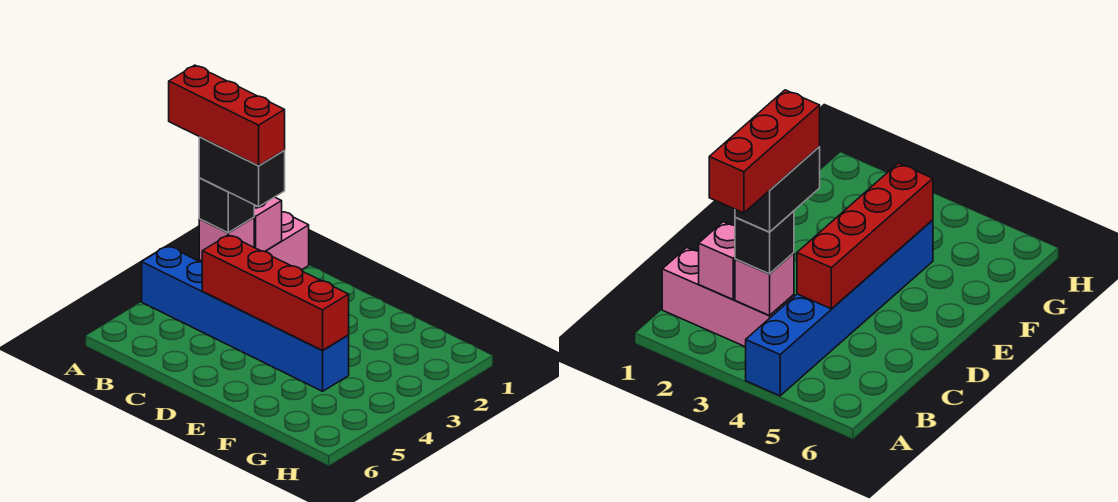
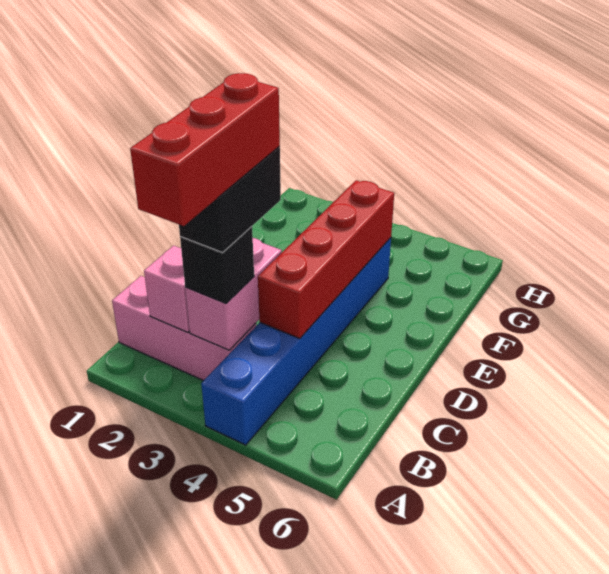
pink brick B3 level 2 -> pink brick B3:C3 level 2

